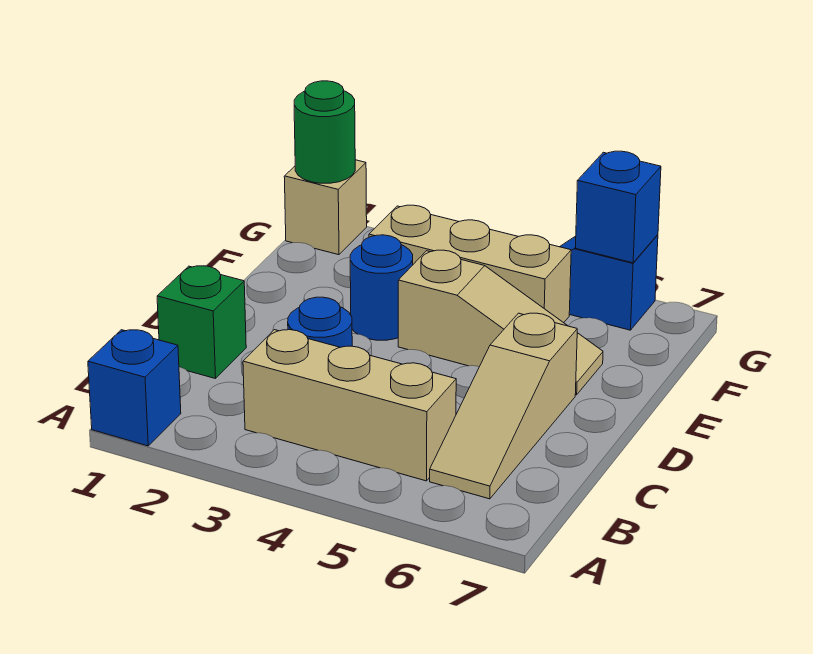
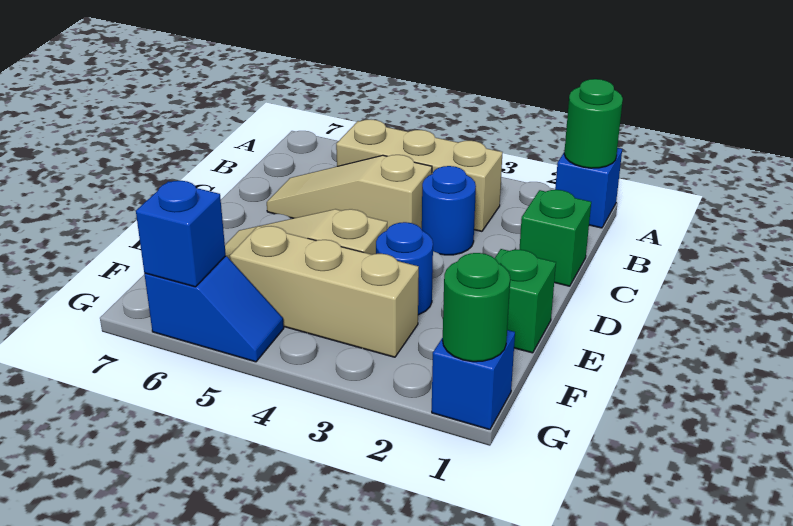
none -> green round brick A1 level 2
tan slope B6:D6 level 1 top D -> tan slope C4:C6 level 1 top 4
none -> green brick E1 level 1
tan brick G1 level 1 -> blue brick G1 level 1

